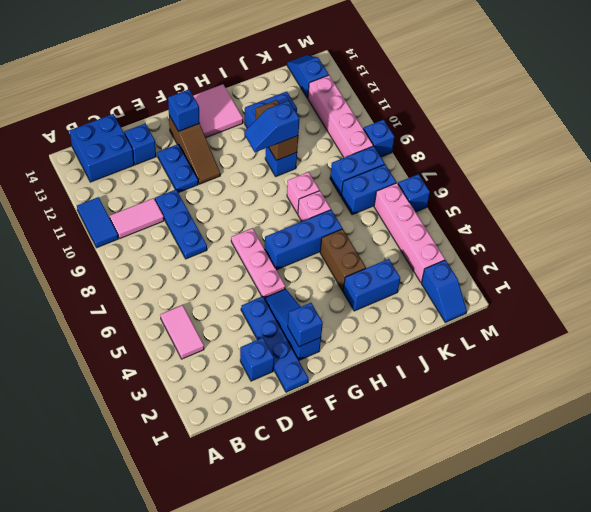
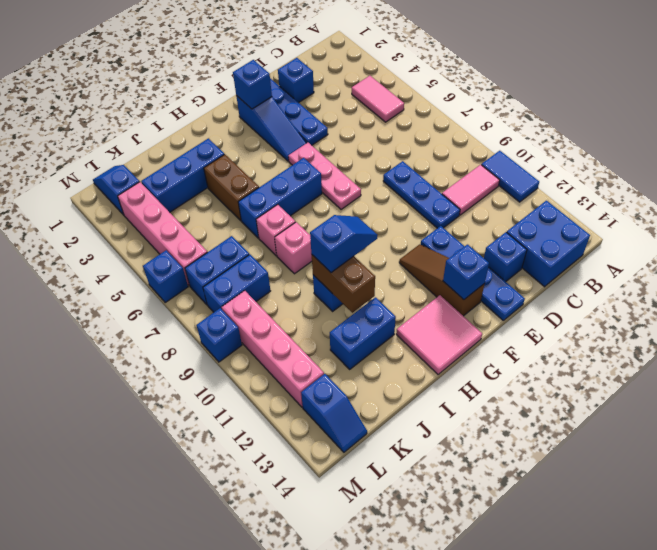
blue plate E11:E12 level 1 -> blue plate E11:E14 level 1
blue brick I3:J3 level 1 -> blue brick I3:K3 level 1

